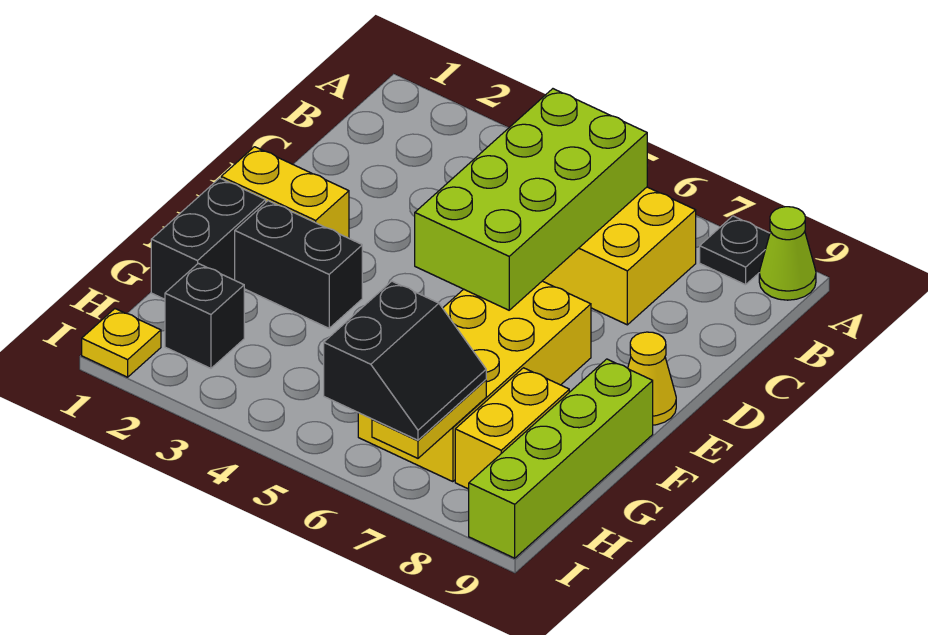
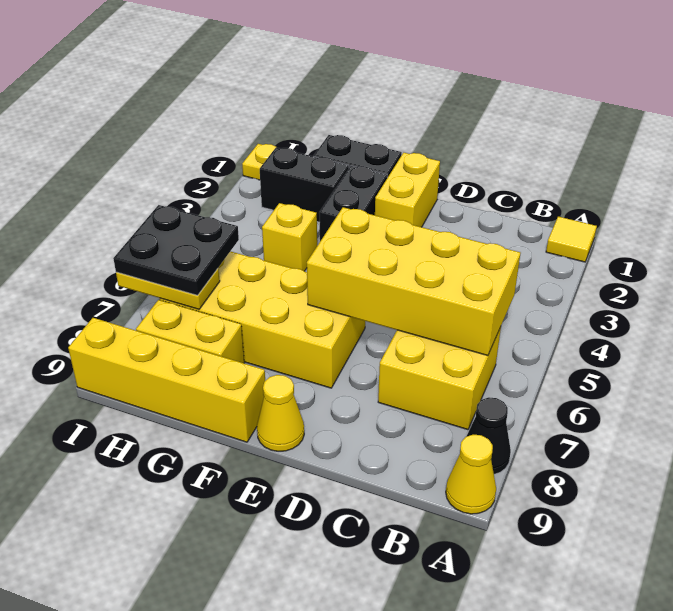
none -> yellow tile A1 level 1
black plate A8 level 1 -> black cone A8 level 1
lime cone A9 level 1 -> yellow cone A9 level 1
lime brick B5:E6 level 2 -> yellow brick B5:E6 level 2
lime brick F9:I9 level 1 -> yellow brick F9:I9 level 1
none -> yellow brick G4 level 1
black brick H2 level 1 -> black brick G2:H2 level 1
black slope H6:I7 level 3 top 6 -> black plate H6:I7 level 3

